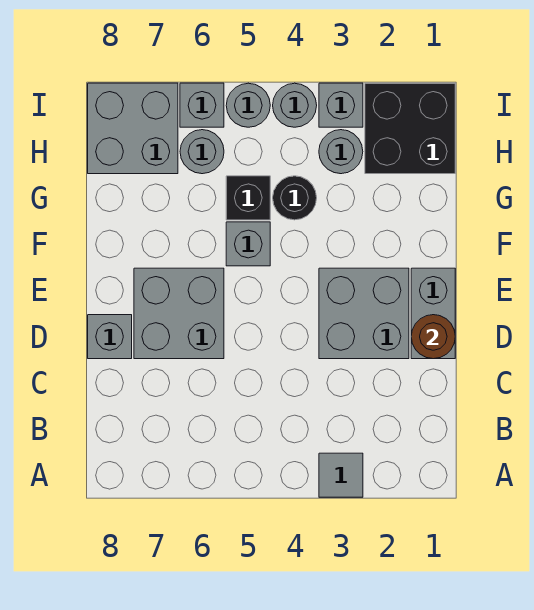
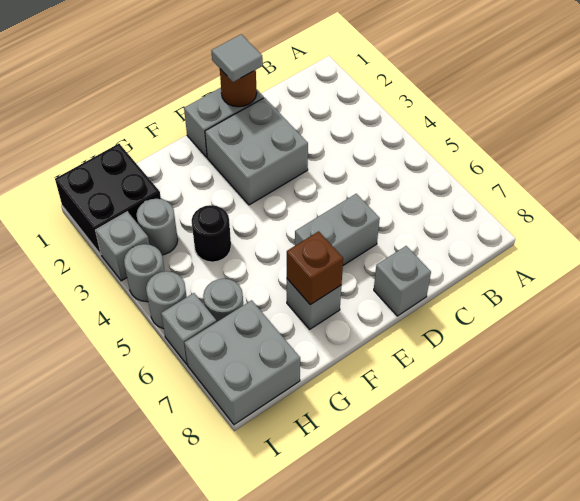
grey tile A3 level 1 -> grey tile D1 level 3
grey brick D6:E7 level 1 -> grey brick D6:E6 level 1
grey brick F5 level 1 -> grey brick F7 level 1
none -> brown brick F7 level 2
black brick G5 level 1 -> none

